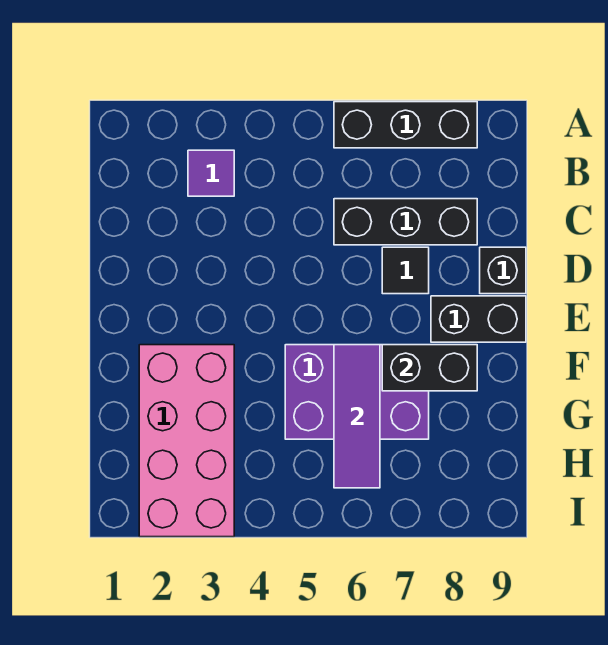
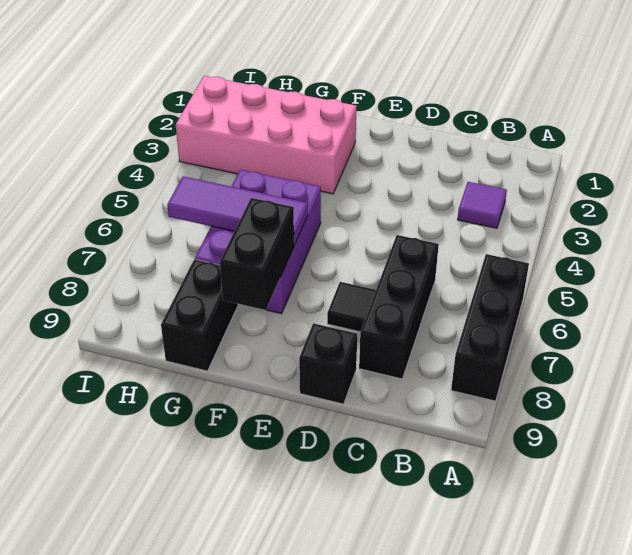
black brick E8:E9 level 1 -> black brick G8:G9 level 1

